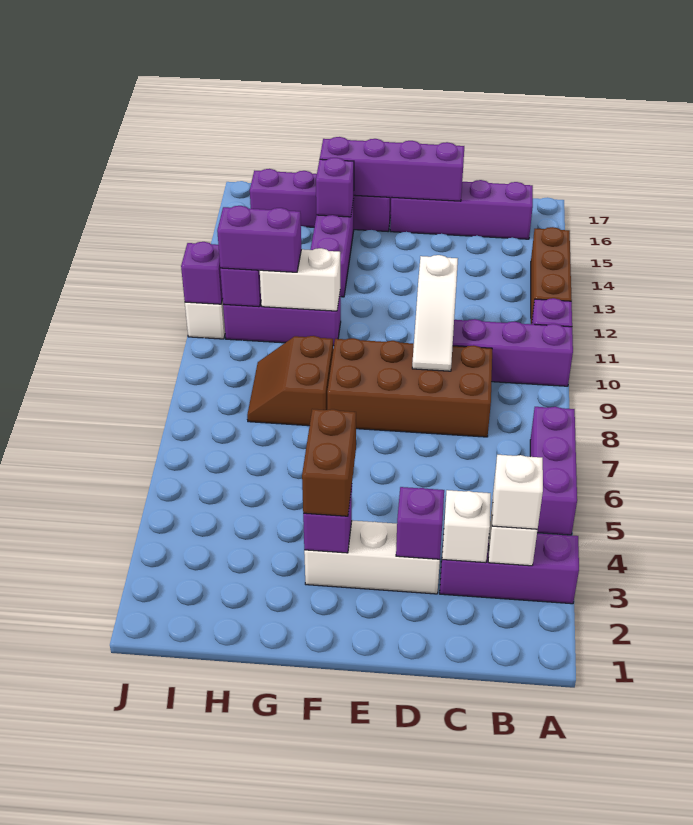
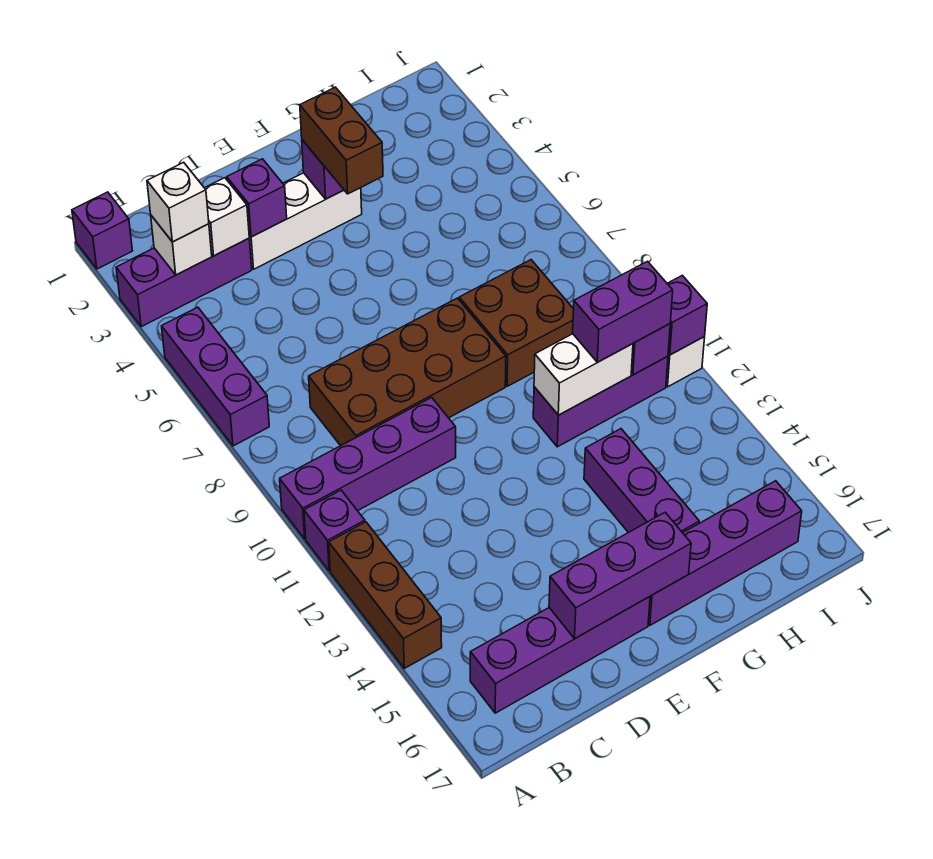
white slope D9:D11 level 2 top 11 -> none
purple brick D16:G16 level 2 -> purple brick D16:F16 level 2
brown slope G8:H9 level 1 top G -> brown brick G8:H9 level 1
purple brick G15 level 2 -> purple brick A1 level 1

